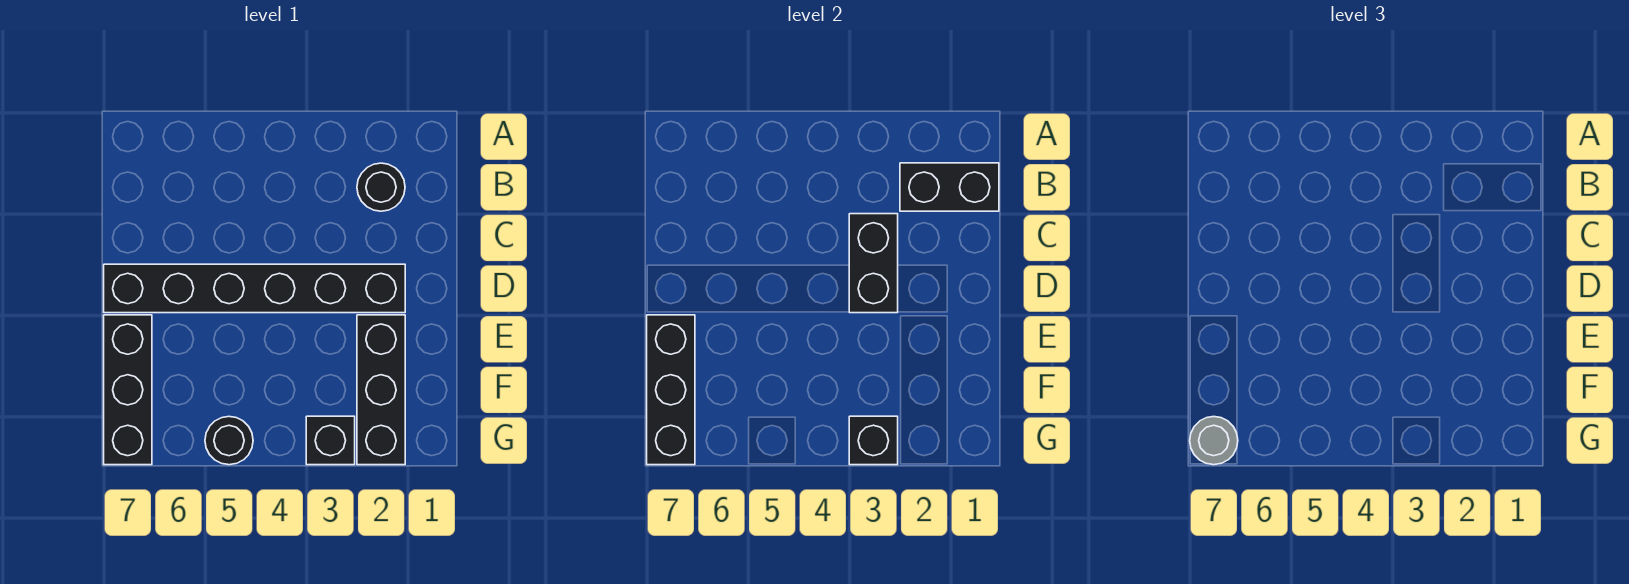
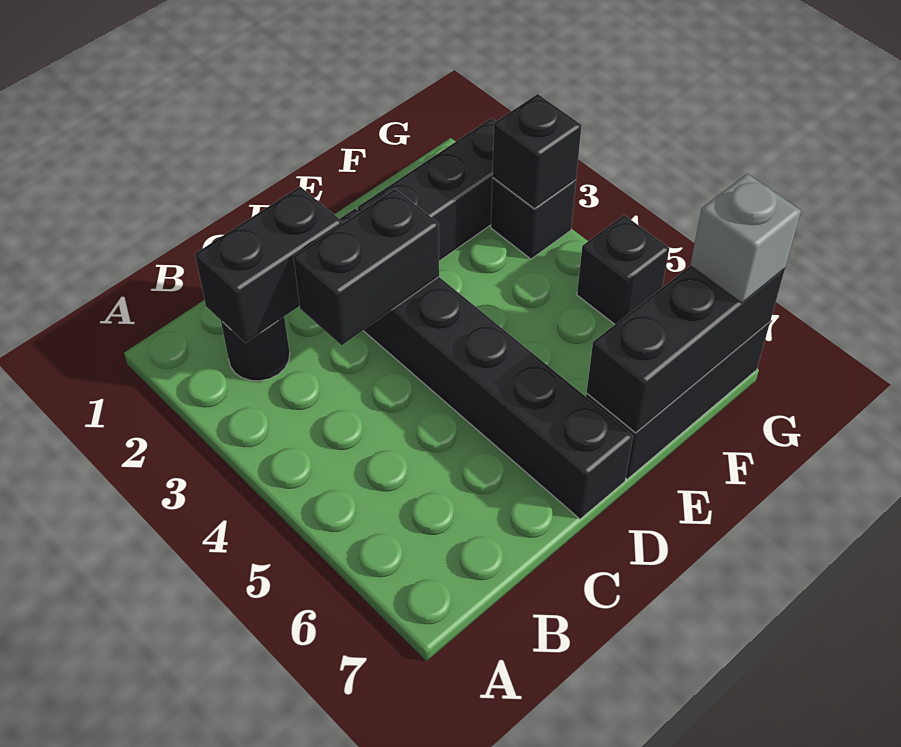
black brick B1:B2 level 2 -> black brick B2:C2 level 2
black round brick G5 level 1 -> black brick G5 level 1
grey round brick G7 level 3 -> grey brick G7 level 3

